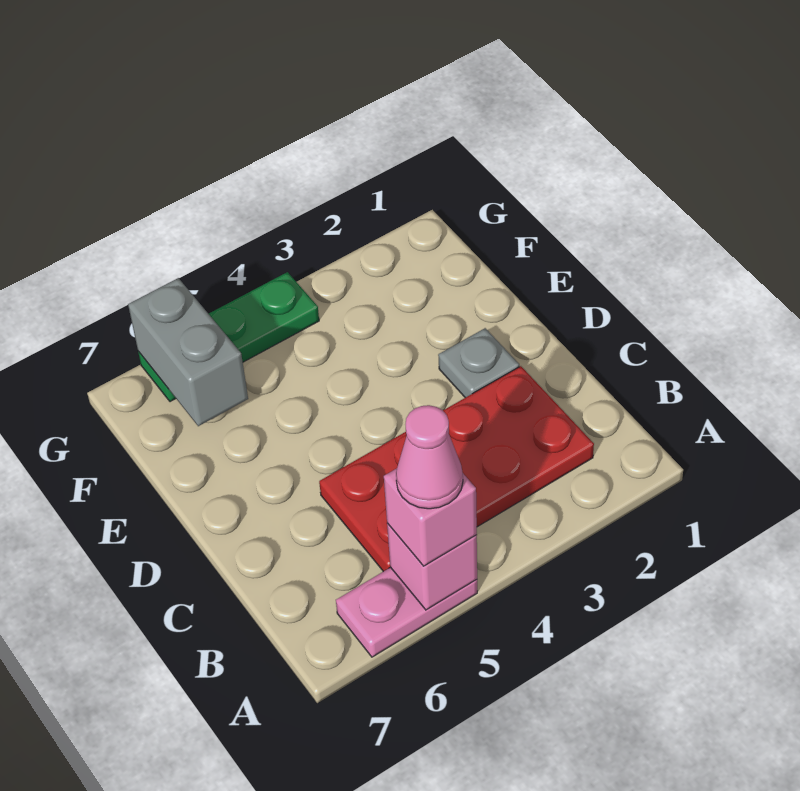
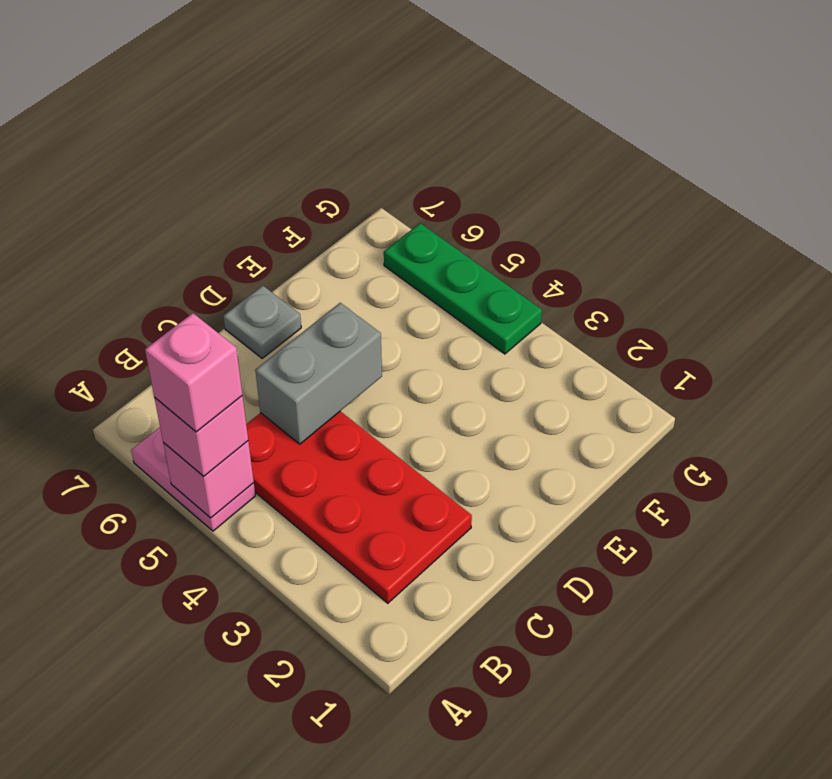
pink cone A5 level 4 -> pink brick A5 level 4
grey plate D2 level 1 -> grey plate D7 level 1
grey brick F6:G6 level 2 -> grey brick C5:D5 level 2

